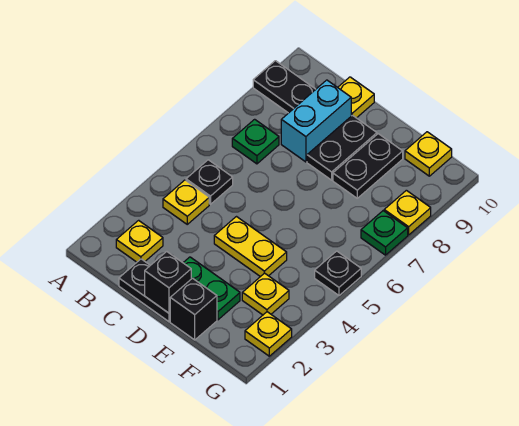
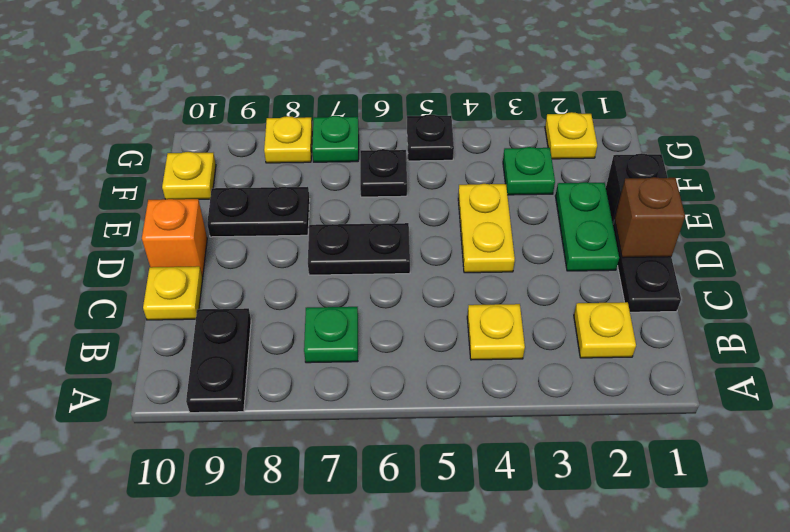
black plate B5 level 1 -> black plate F6 level 1
cyan brick C8:C9 level 1 -> none
black brick D1 level 2 -> brown brick D1 level 2
black plate D8:D9 level 1 -> black plate D6:D7 level 1
none -> orange brick D10 level 1
yellow plate F3 level 1 -> green plate F3 level 1

